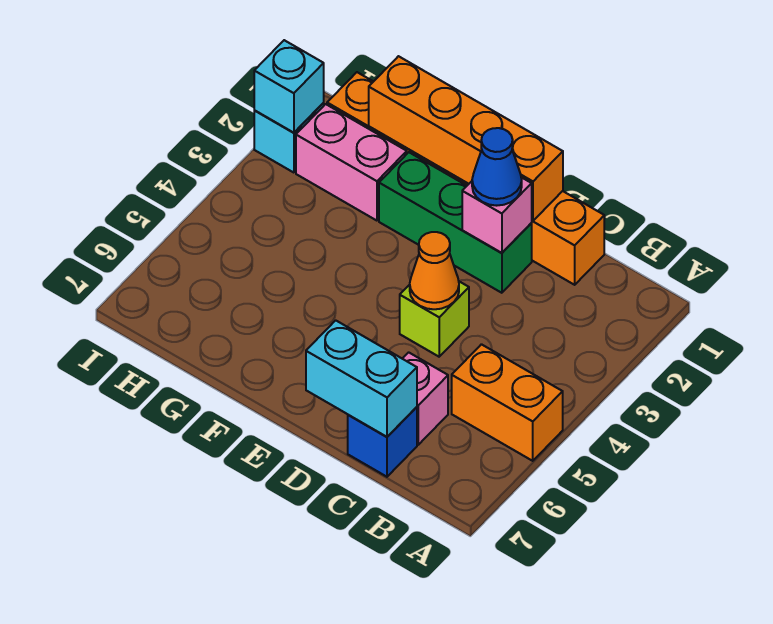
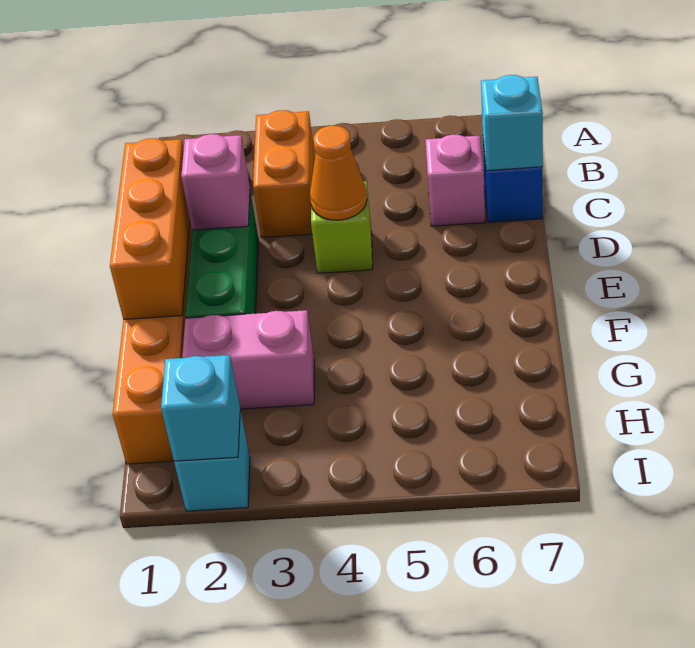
orange brick A5:B5 level 1 -> orange brick B3:C3 level 1
cyan brick C7:D7 level 2 -> cyan brick C7 level 2
orange brick D1:G1 level 2 -> orange brick D1:F1 level 2
blue cone D2 level 3 -> none
pink brick G2:H2 level 1 -> pink brick G2:G3 level 1

